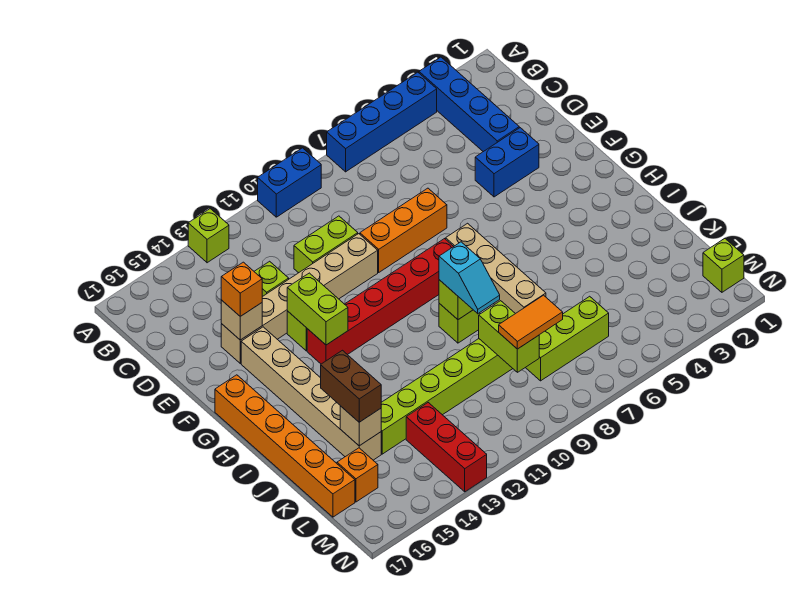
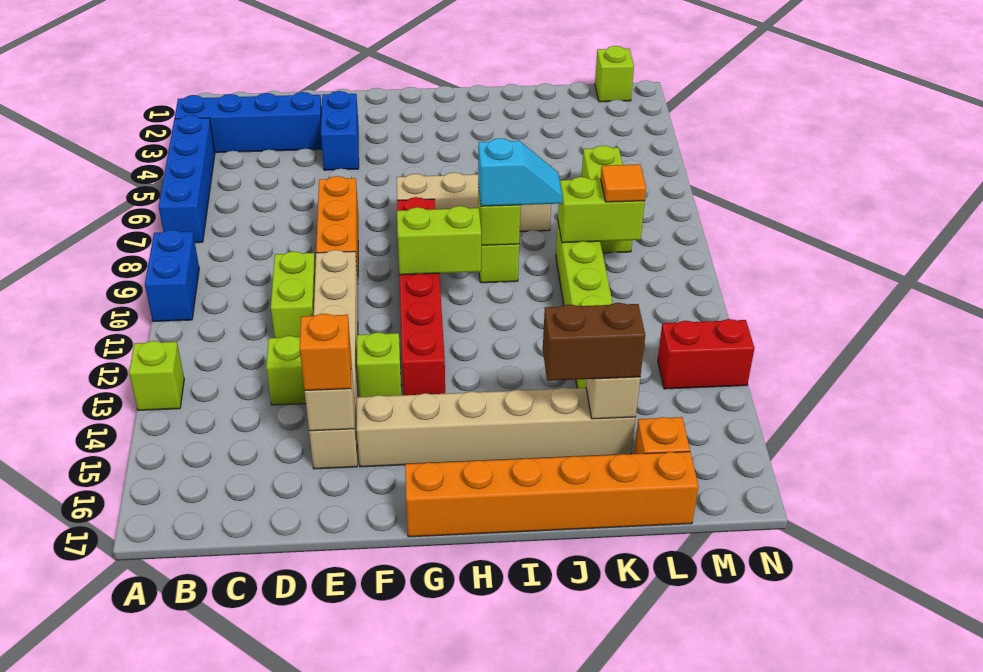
lime brick F13:G13 level 2 -> lime brick G10:H10 level 2
orange tile L8:L9 level 3 -> orange tile L9 level 3
red brick L13:N13 level 1 -> red brick M13:N13 level 1

